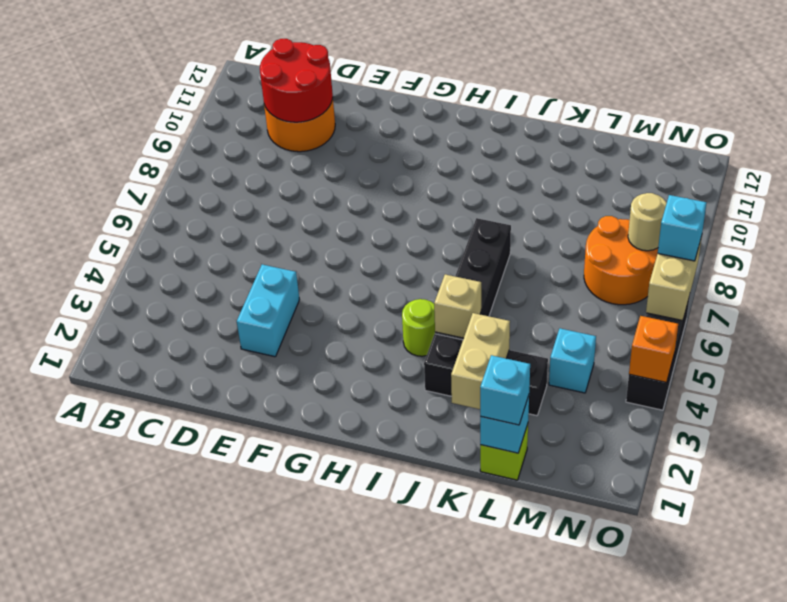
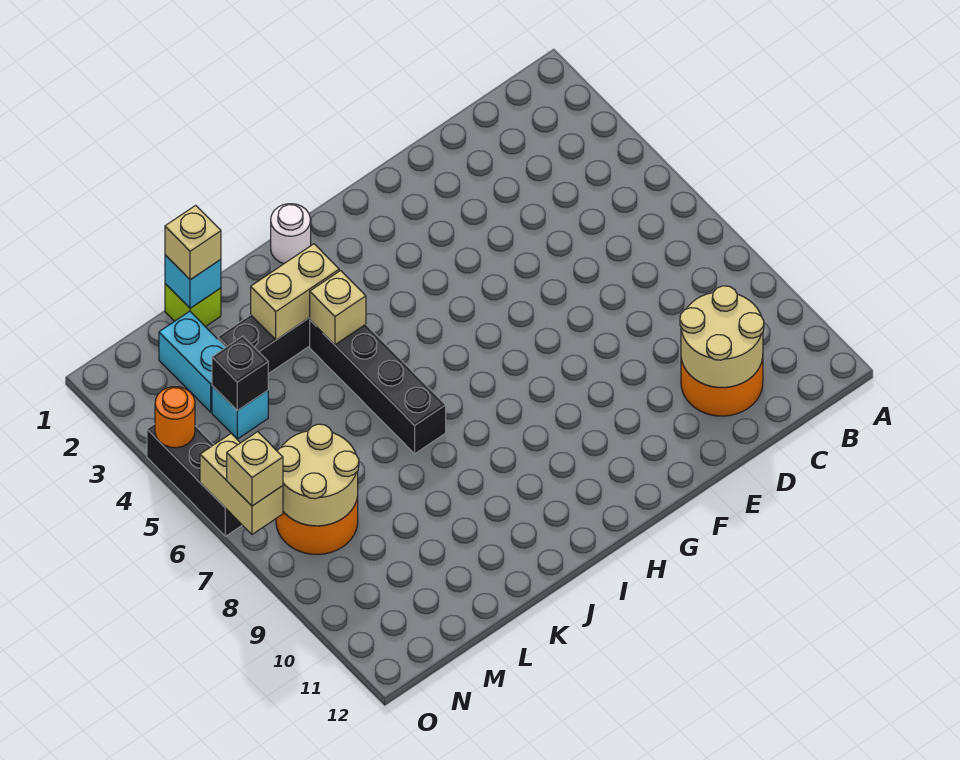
red round brick C10:D11 level 2 -> tan round brick C10:D11 level 2
cyan brick E3:E4 level 1 -> cyan brick M2:M3 level 1
none -> white round brick I1 level 1
lime round brick I4 level 1 -> none
tan brick K2:K3 level 2 -> tan brick J3:K3 level 2
cyan brick L1 level 3 -> tan brick L1 level 3
none -> black brick M4 level 2
tan round brick N8 level 2 -> tan round brick M7:N8 level 2
orange brick O4 level 2 -> orange round brick O4 level 2
cyan brick O7 level 3 -> tan brick O7 level 3

